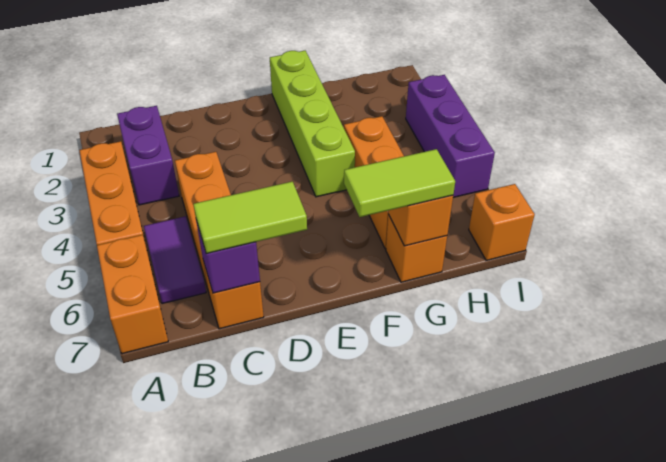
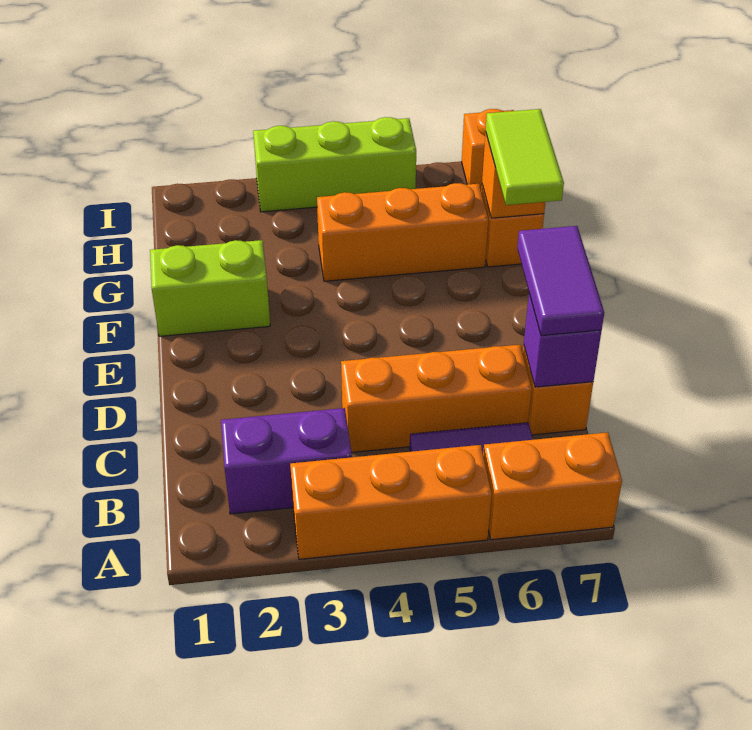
lime tile C7:D7 level 3 -> purple tile C7:D7 level 3
lime brick F1:F4 level 1 -> lime brick F1:F2 level 1
purple brick I3:I5 level 1 -> lime brick I3:I5 level 1

